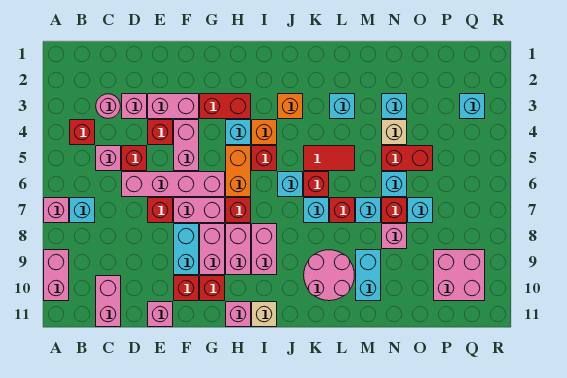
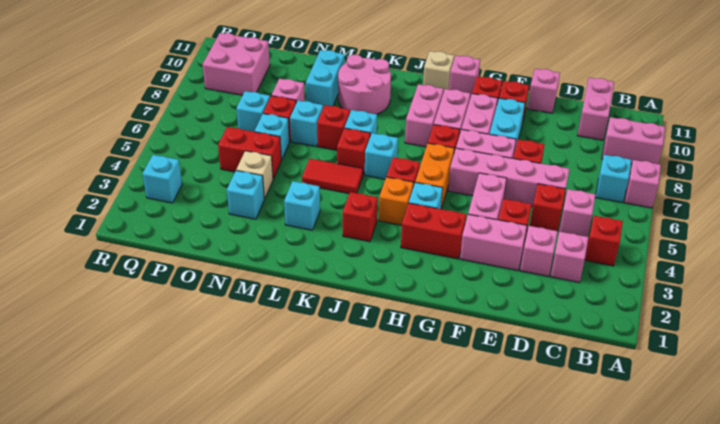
pink brick A9:A10 level 1 -> pink brick A9:B9 level 1
pink round brick C3 level 1 -> pink brick C3 level 1
orange brick J3 level 1 -> red brick J3 level 1

